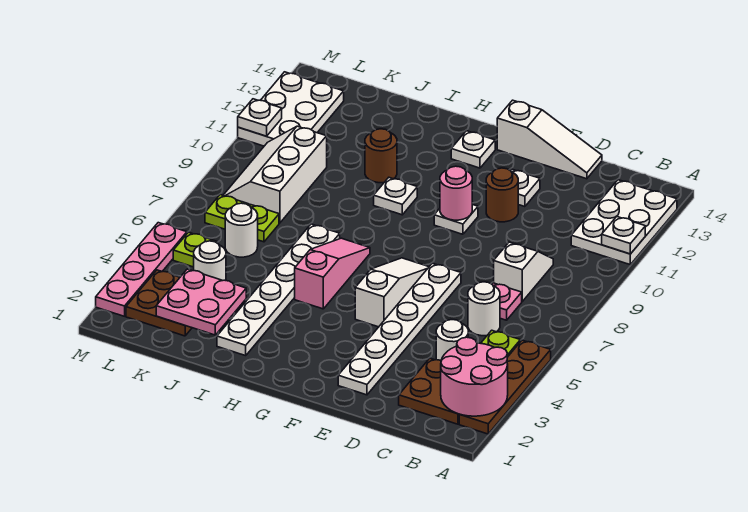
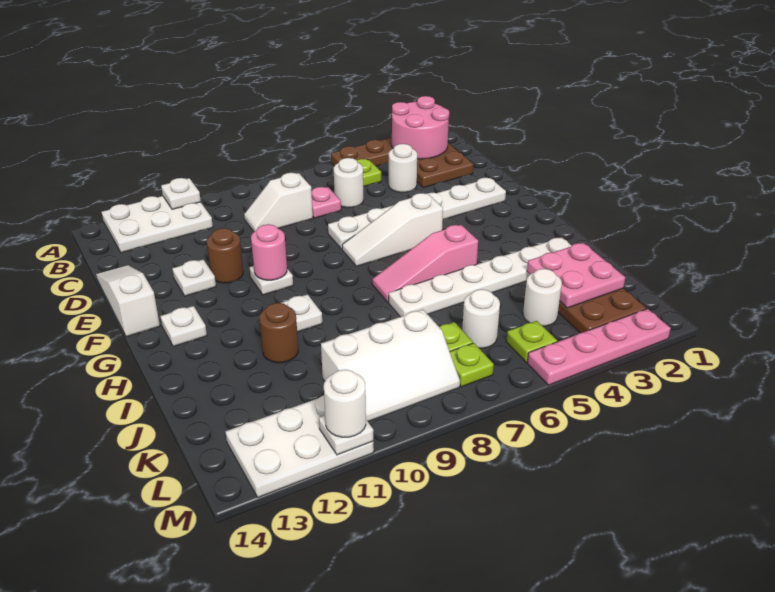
none -> white round brick M11 level 3

